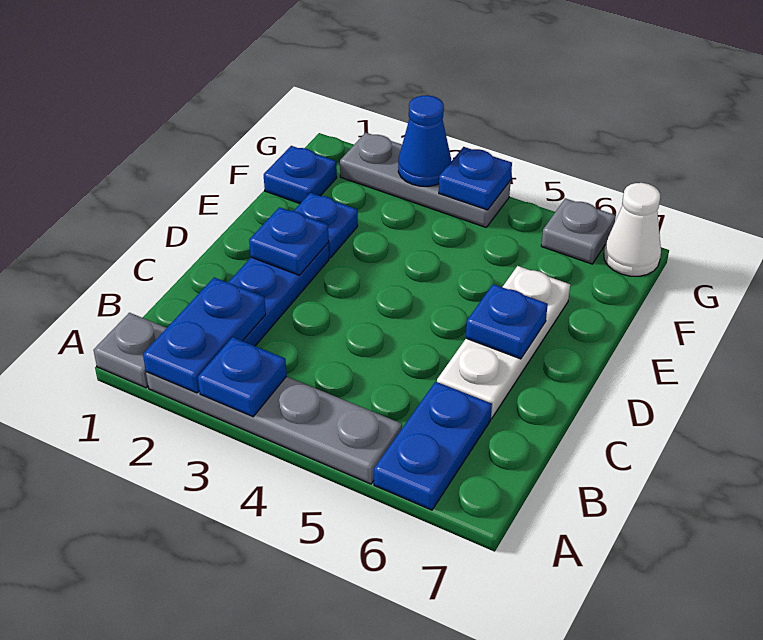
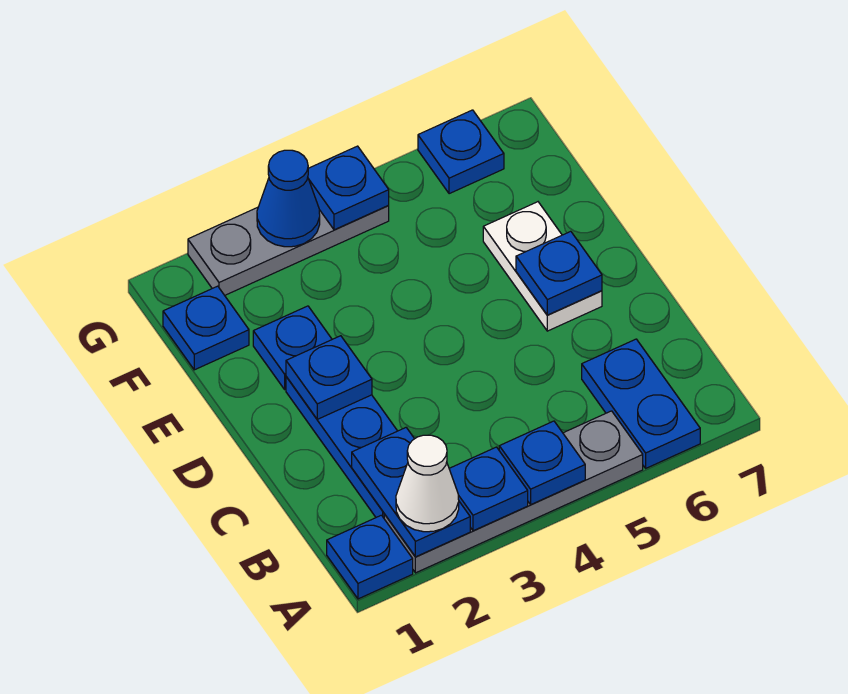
grey plate A1 level 1 -> blue plate A1 level 1
none -> blue plate A4 level 2
white plate C6:E6 level 1 -> white plate D6:E6 level 1
grey plate G6 level 1 -> blue plate G6 level 1
white cone G7 level 1 -> white cone A2 level 3

